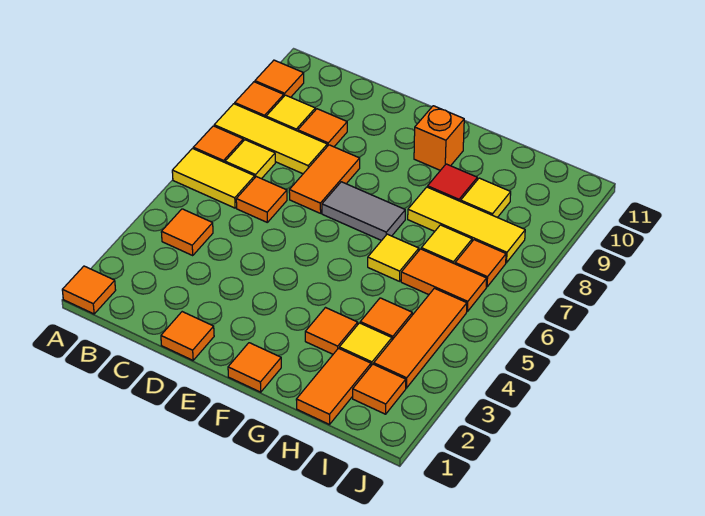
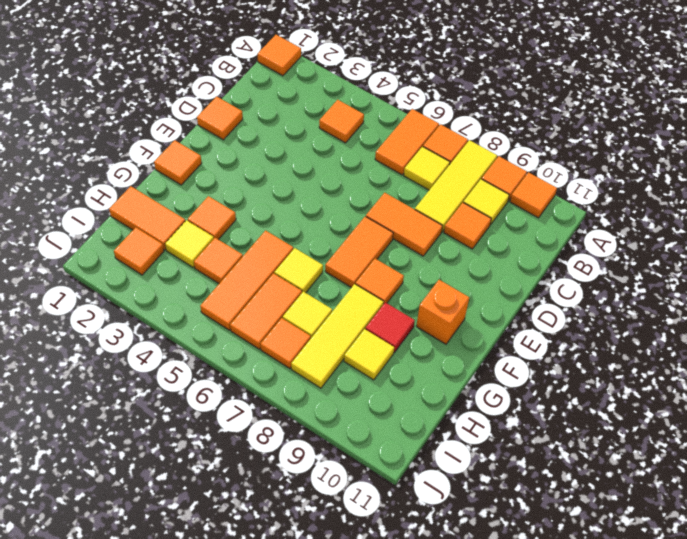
yellow tile A6:B6 level 1 -> orange tile A6:B6 level 1
orange tile C6 level 1 -> orange tile F8 level 1
grey tile E7:F7 level 1 -> orange tile E7:F7 level 1
orange tile I3:I5 level 1 -> orange tile G5:I5 level 1

